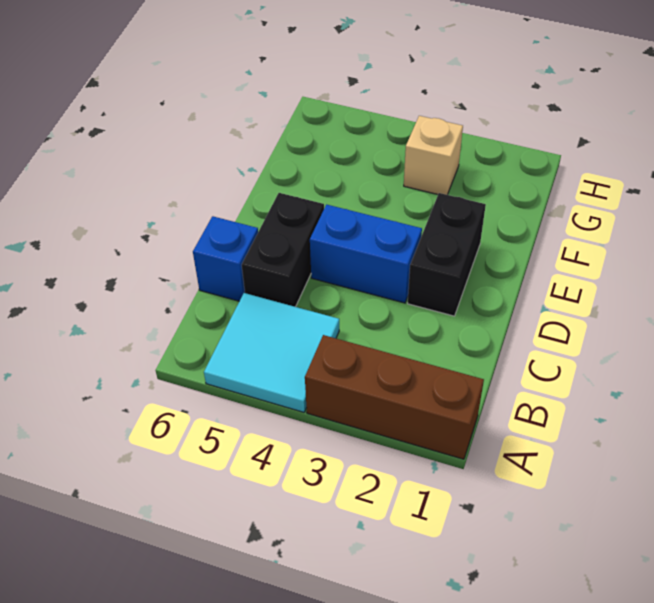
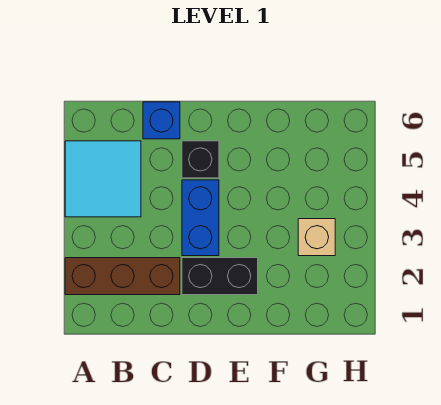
brown brick A1:A3 level 1 -> brown brick A2:C2 level 1
black brick C5:D5 level 1 -> black brick D5 level 1

